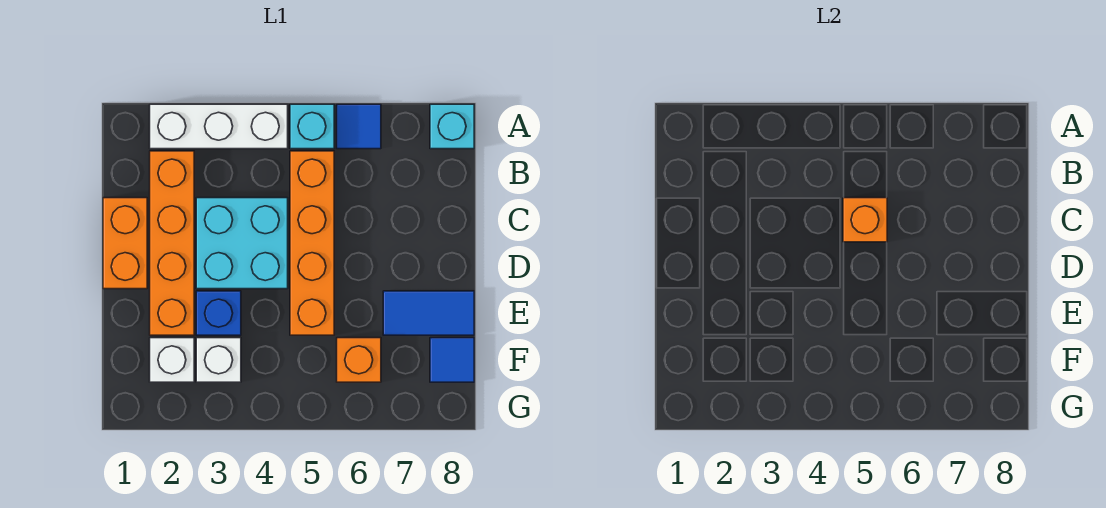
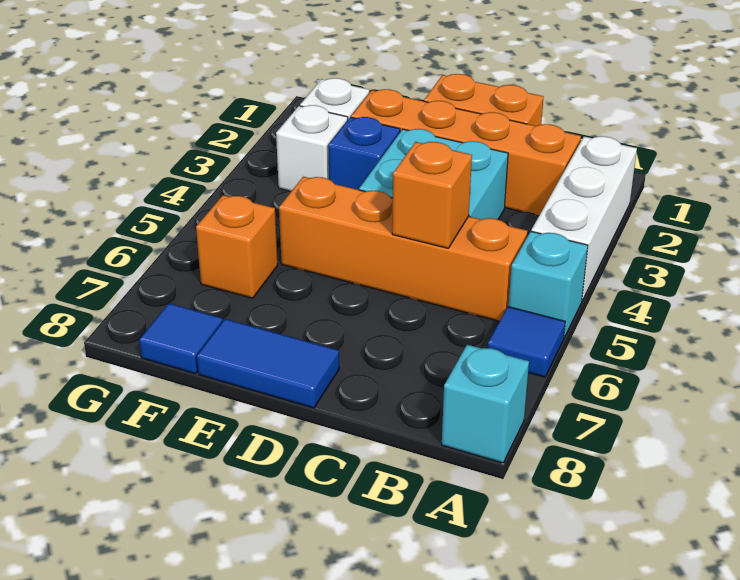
blue tile E7:E8 level 1 -> blue tile D8:E8 level 1

